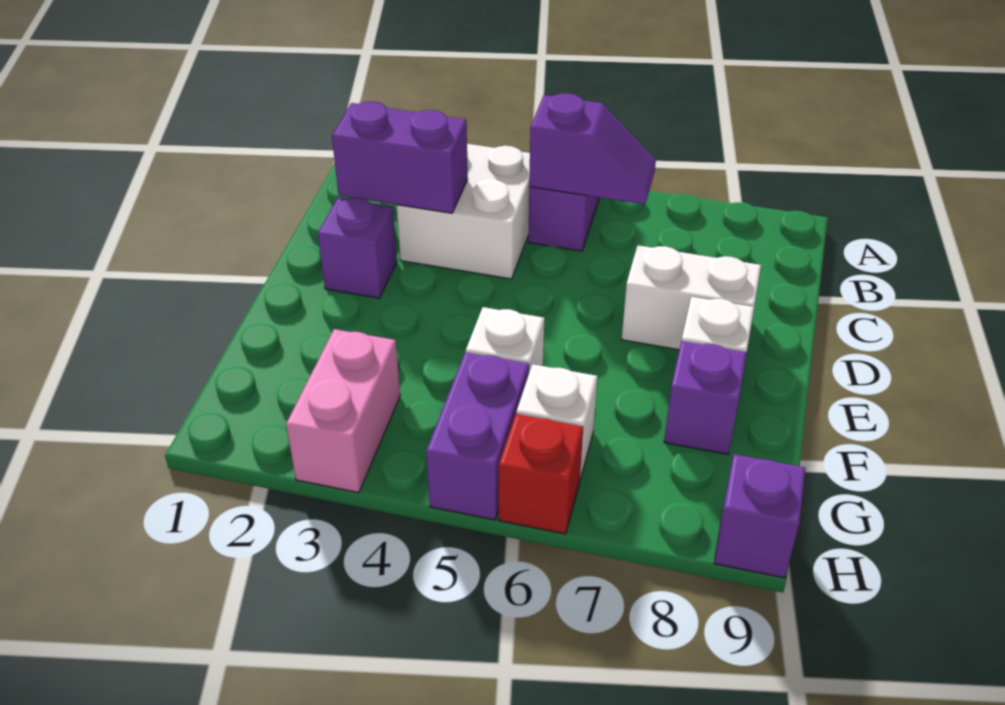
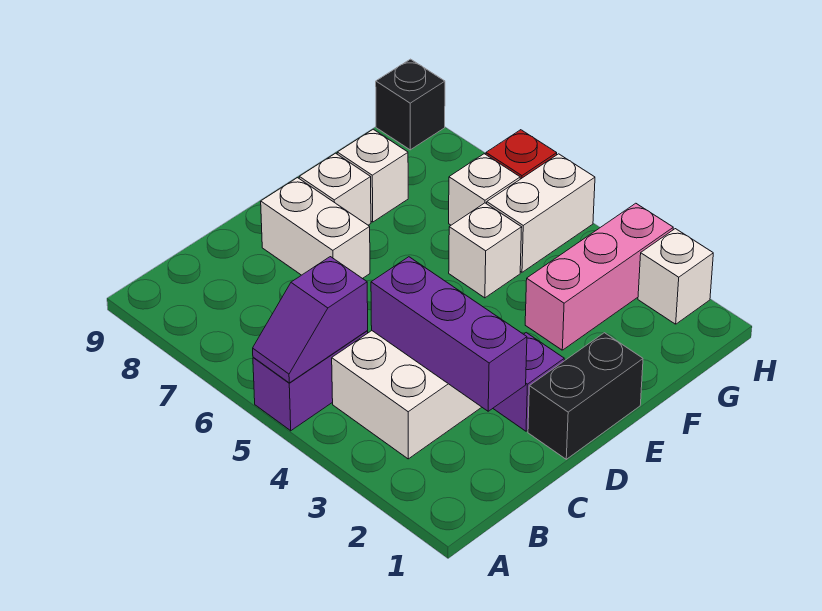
purple slope B5:B6 level 2 top 5 -> purple slope A5:B5 level 2 top B
purple brick C2:C3 level 2 -> purple brick C2:C4 level 2
none -> black brick D1:E1 level 1
purple brick F8 level 1 -> white brick F8 level 1
pink brick G3:H3 level 1 -> pink brick F3:H3 level 1
purple brick G5:H5 level 1 -> white brick G5:H5 level 1
none -> white brick H2 level 1
purple brick H9 level 1 -> black brick H9 level 1

